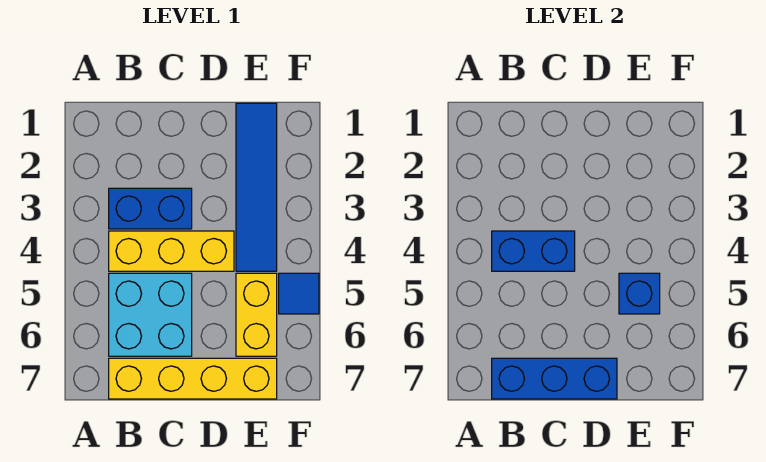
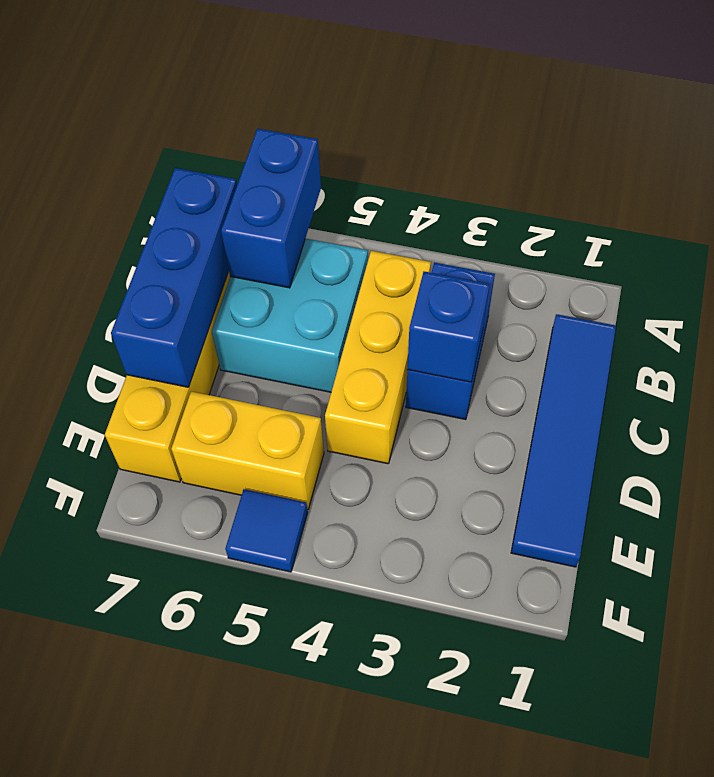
blue brick B4:C4 level 2 -> blue brick A6:B6 level 2
blue tile E1:E4 level 1 -> blue tile B1:E1 level 1
blue brick E5 level 2 -> blue brick C3 level 2

